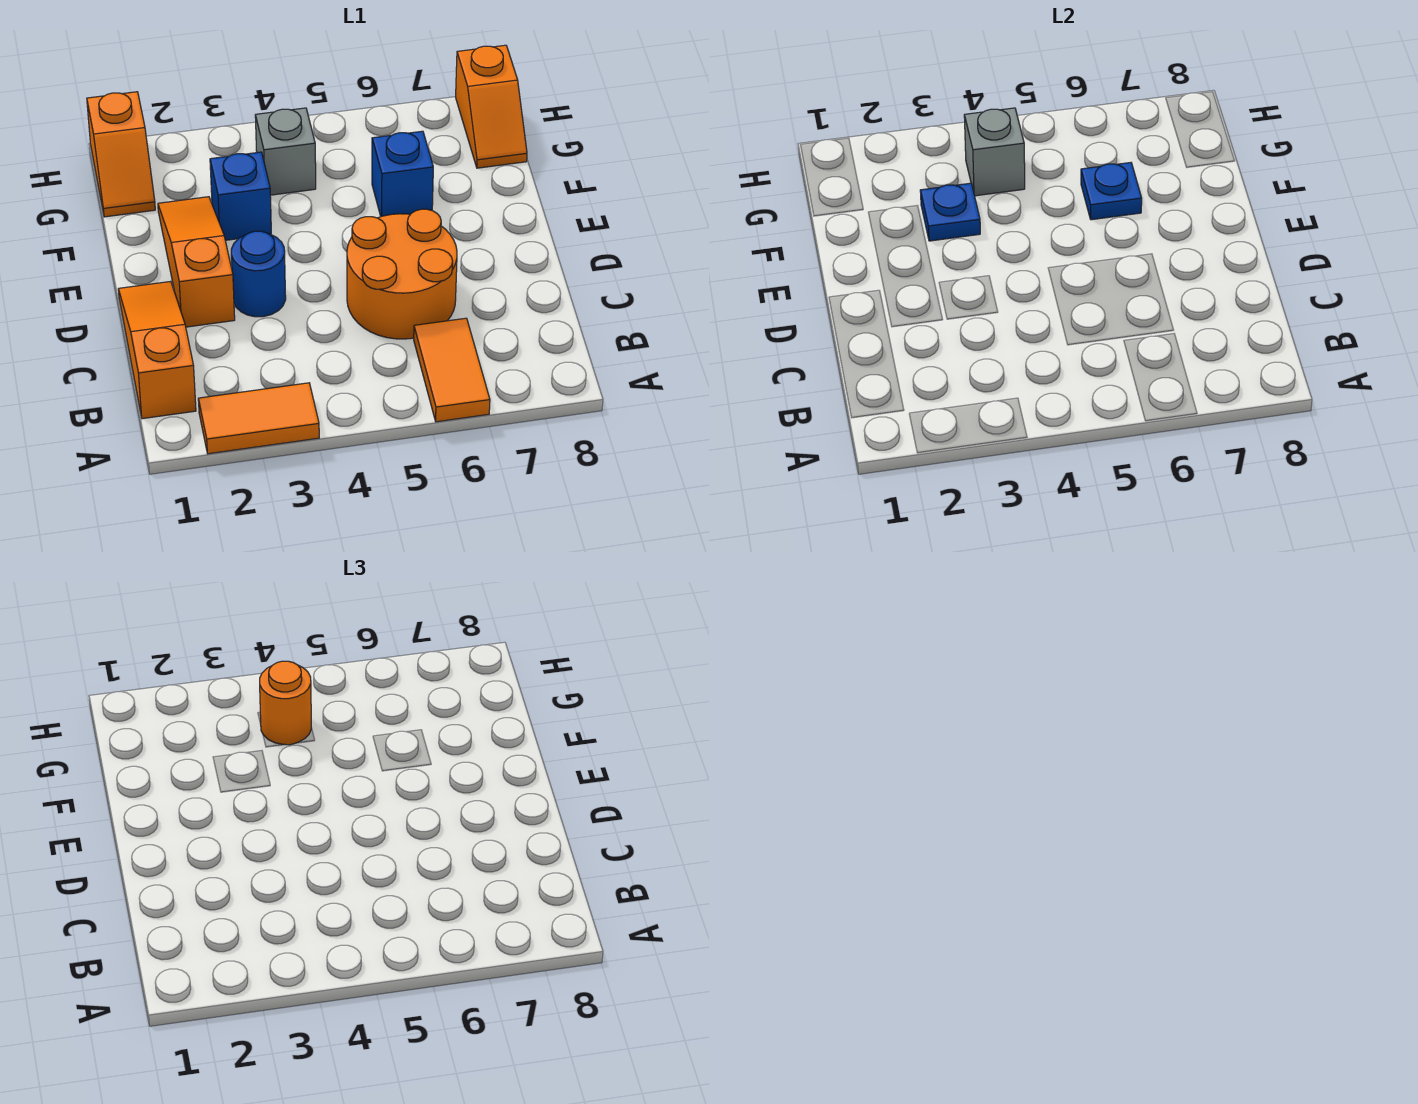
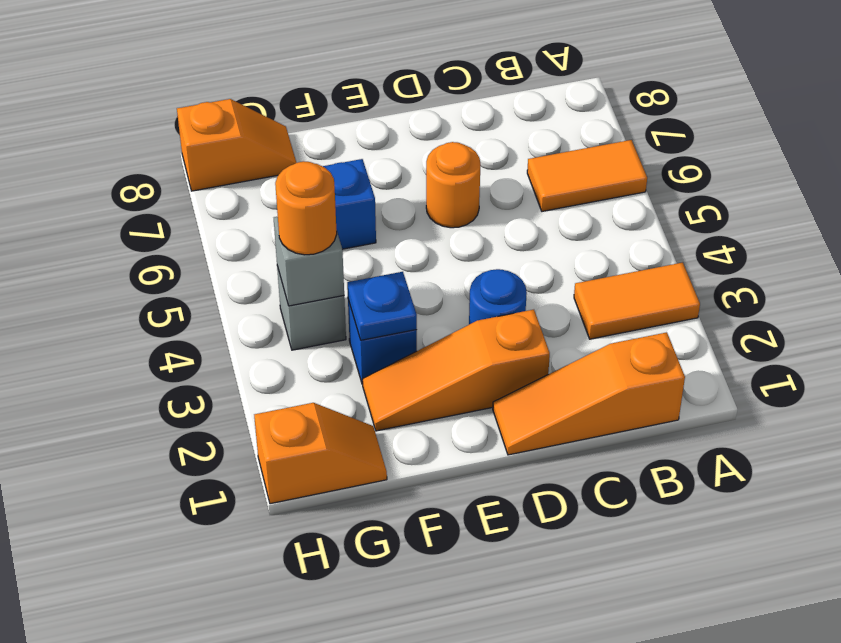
orange tile A2:A3 level 1 -> orange tile A3:B3 level 1
orange round brick C5:D6 level 1 -> orange round brick D6 level 1
blue plate F6 level 2 -> none

